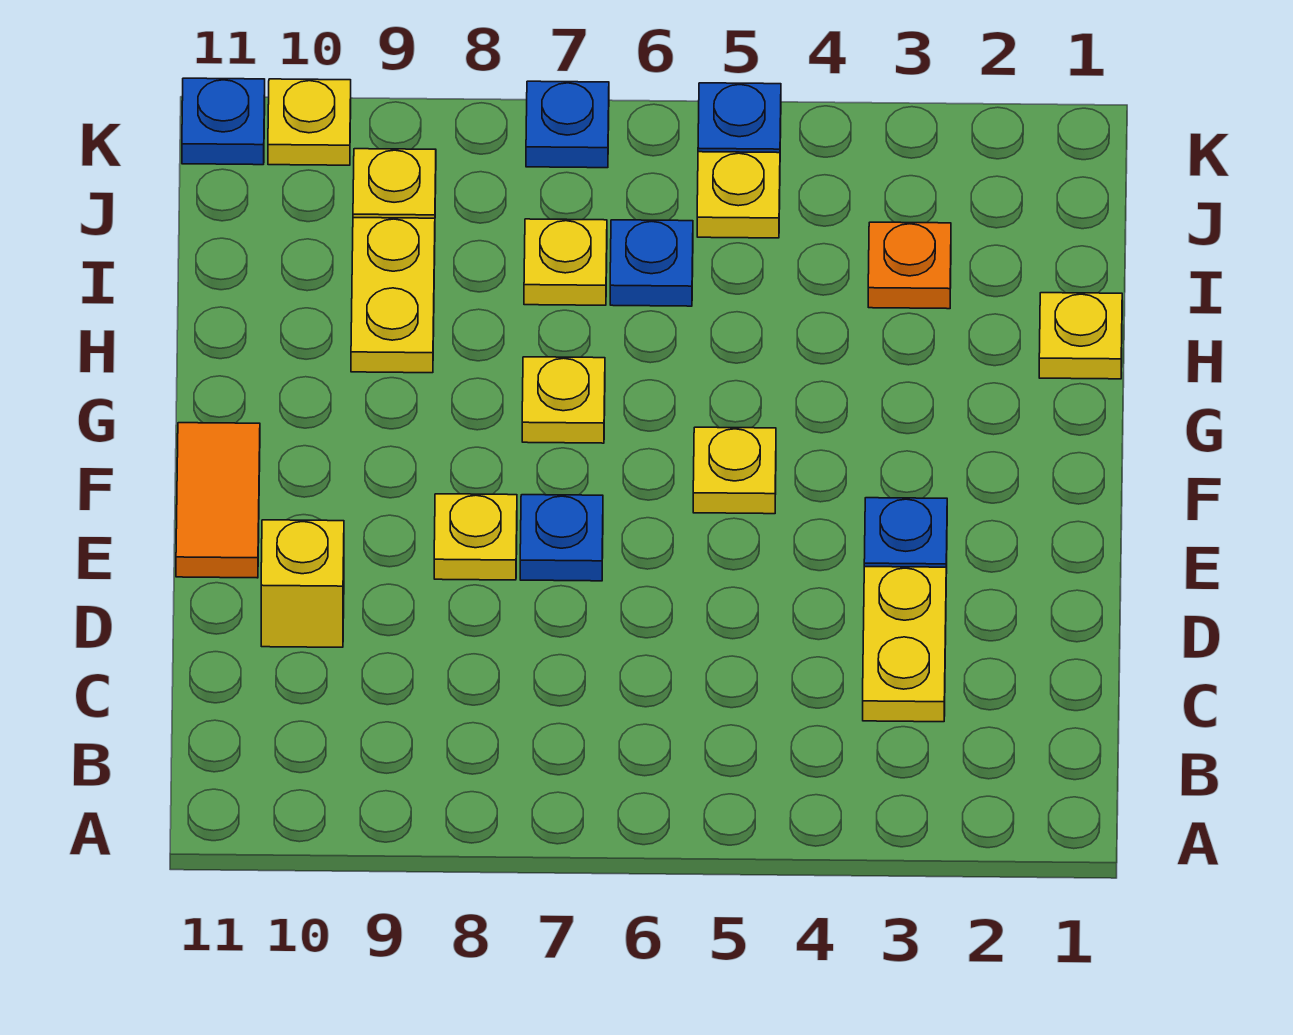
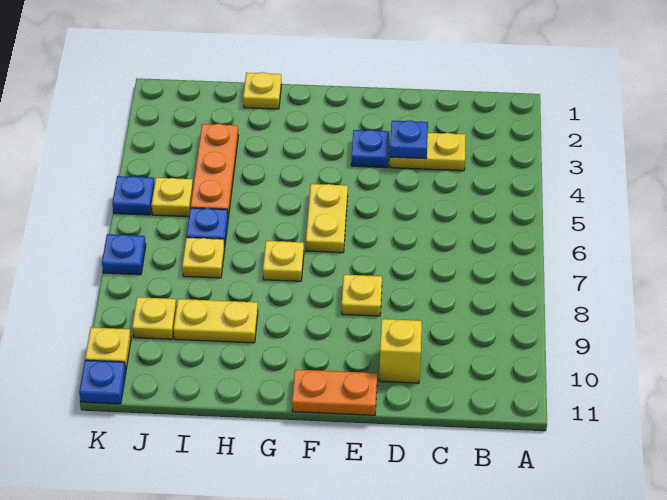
blue plate E7 level 1 -> blue plate D3 level 2
orange tile E11:F11 level 1 -> orange plate E11:F11 level 1
yellow plate F5 level 1 -> yellow plate F5:F6 level 1
orange plate I3 level 1 -> orange plate I3:I5 level 1

